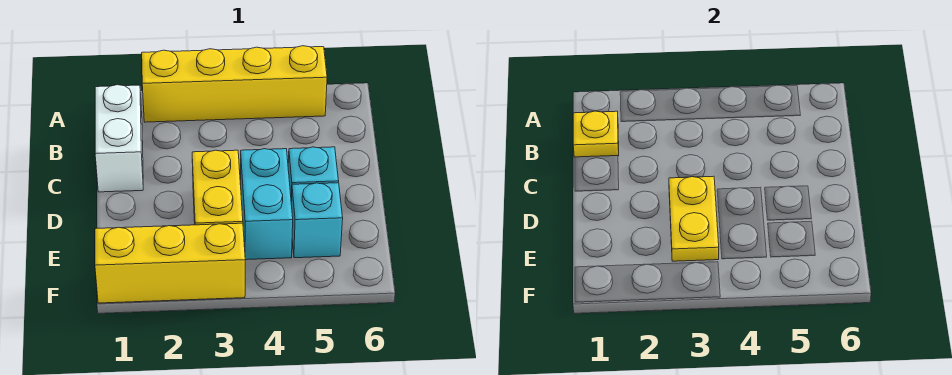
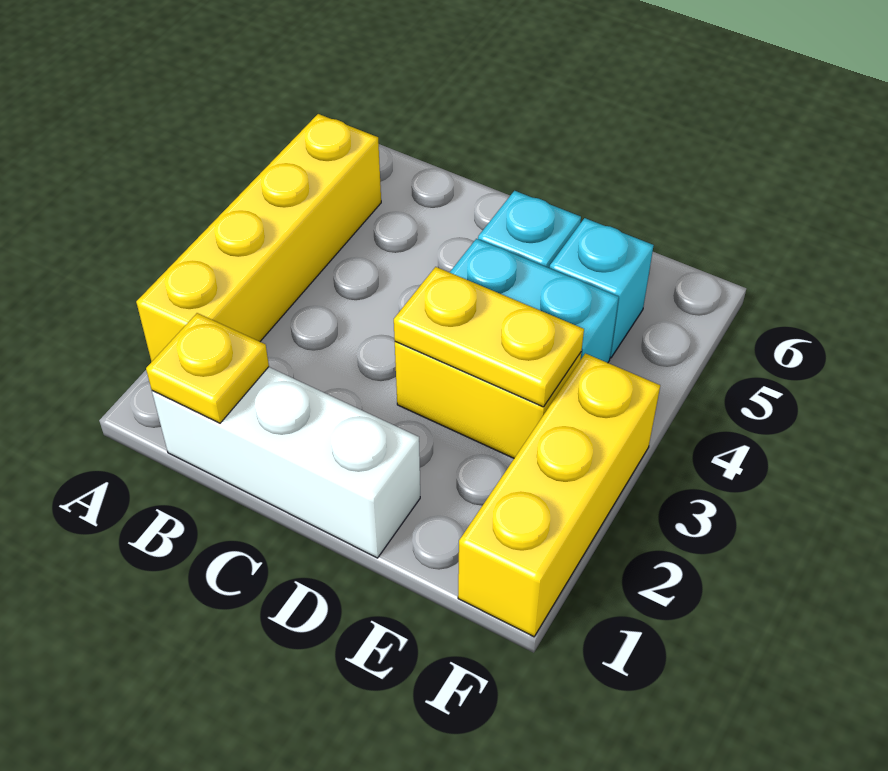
white brick B1:C1 level 1 -> white brick B1:D1 level 1

